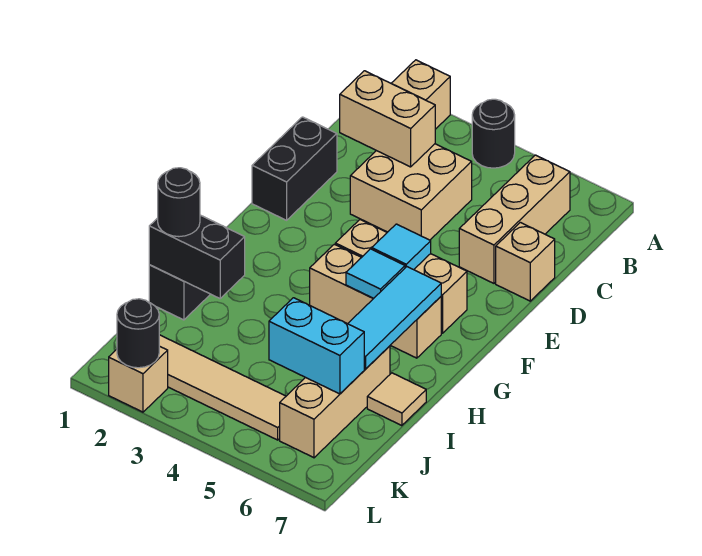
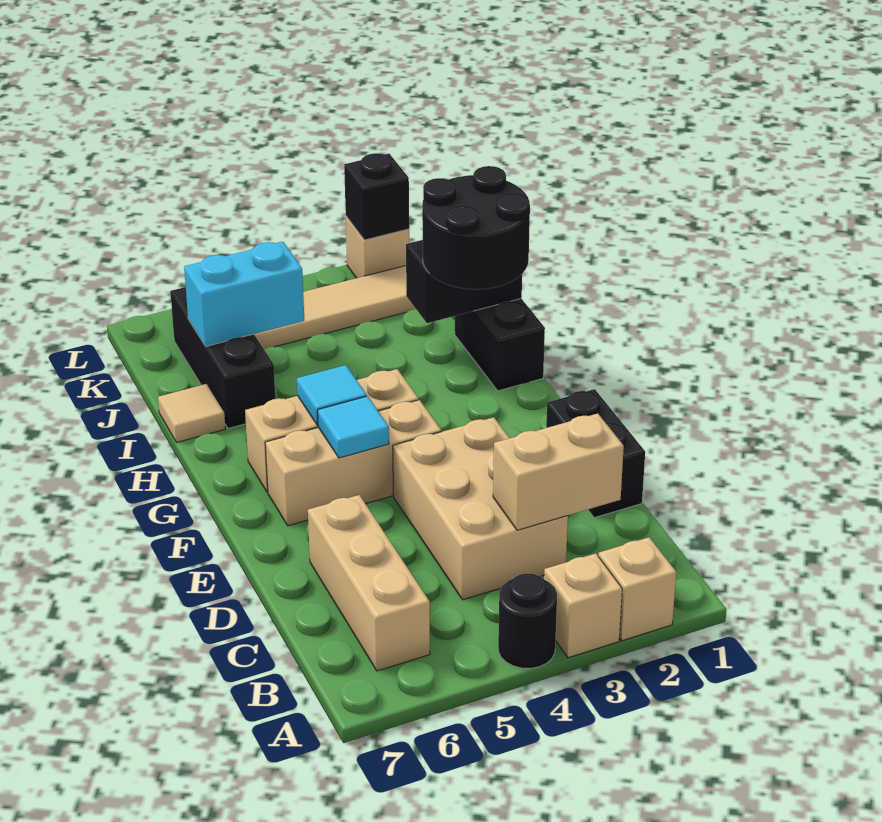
tan brick C3:D4 level 1 -> tan brick C3:E4 level 1
tan brick D7 level 1 -> tan brick A3 level 1
cyan tile G6:I6 level 2 -> none
black round brick I1 level 3 -> black round brick H1:I2 level 3
tan brick I6:K6 level 1 -> black brick I6:K6 level 1
black round brick L2 level 2 -> black brick L2 level 2

